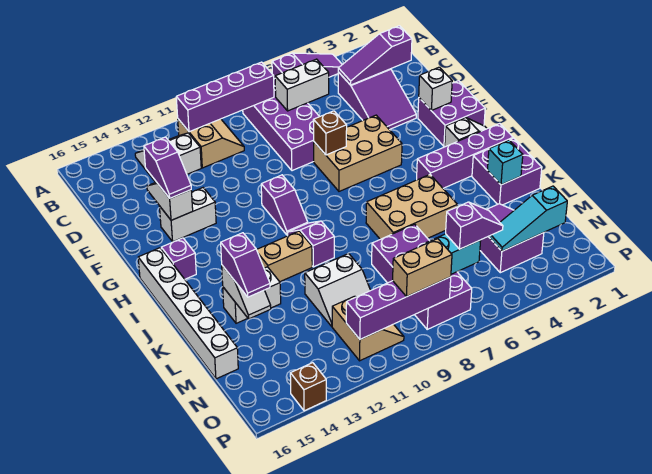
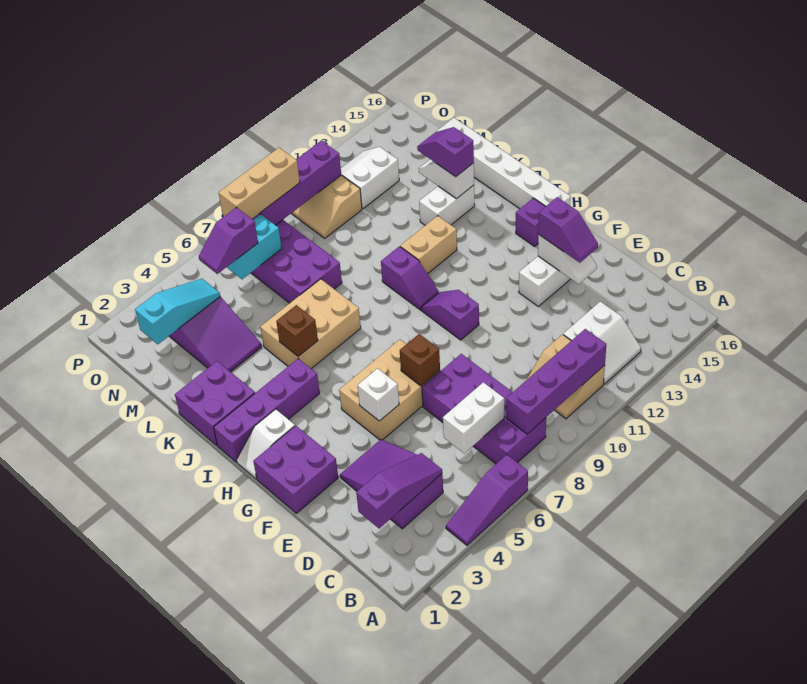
purple slope E14:F14 level 3 top E -> purple slope E14:F14 level 3 top F
white brick F2 level 2 -> white brick F5 level 2
cyan brick K2 level 2 -> none
white slope L10:M11 level 1 top L -> white slope N12:O13 level 1 top N
tan brick O8:O9 level 3 -> tan brick O7:O9 level 3
brown brick P14 level 1 -> brown brick J5 level 2

